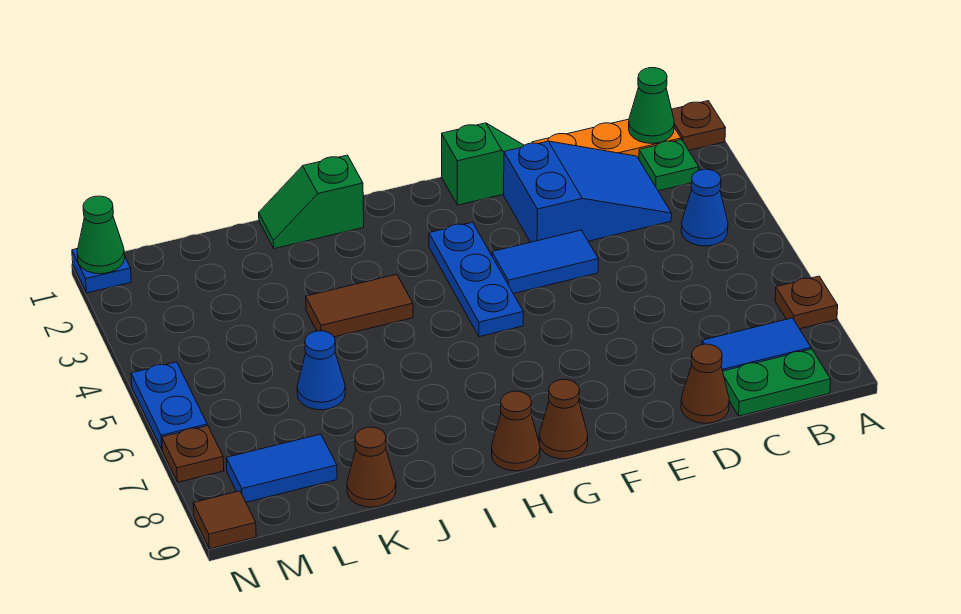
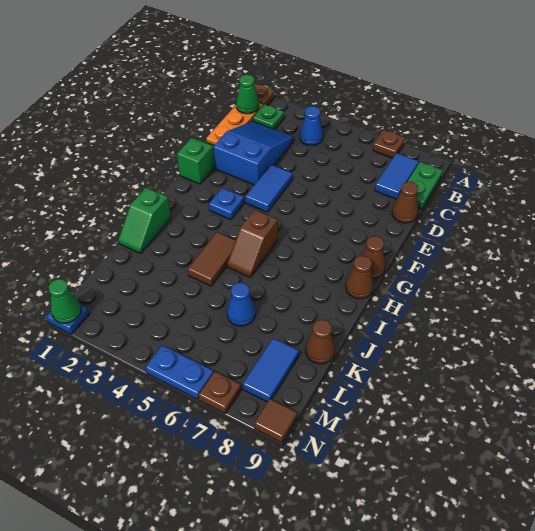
blue plate G3:G5 level 1 -> blue plate G3 level 1
none -> brown slope H5:I5 level 1 top H

